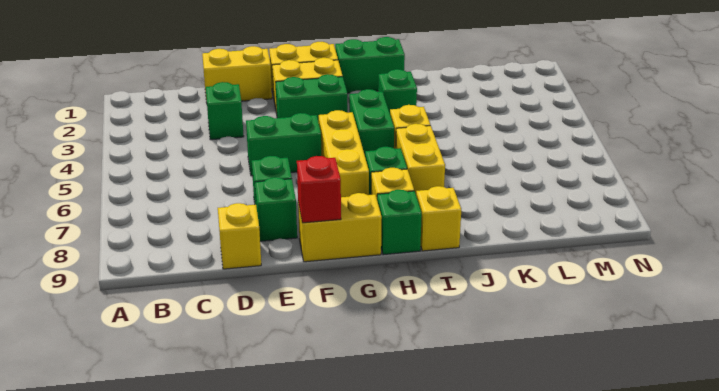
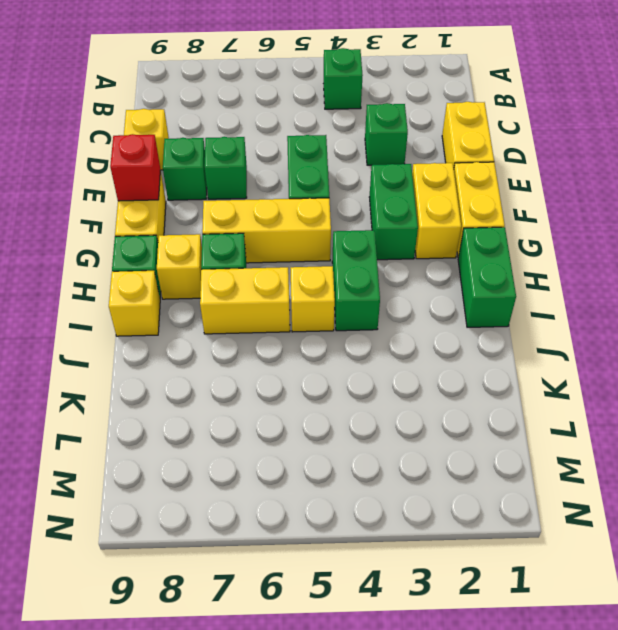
green brick H4:H5 level 1 -> green brick H4:I4 level 1
green brick I3 level 1 -> green brick B4 level 1

